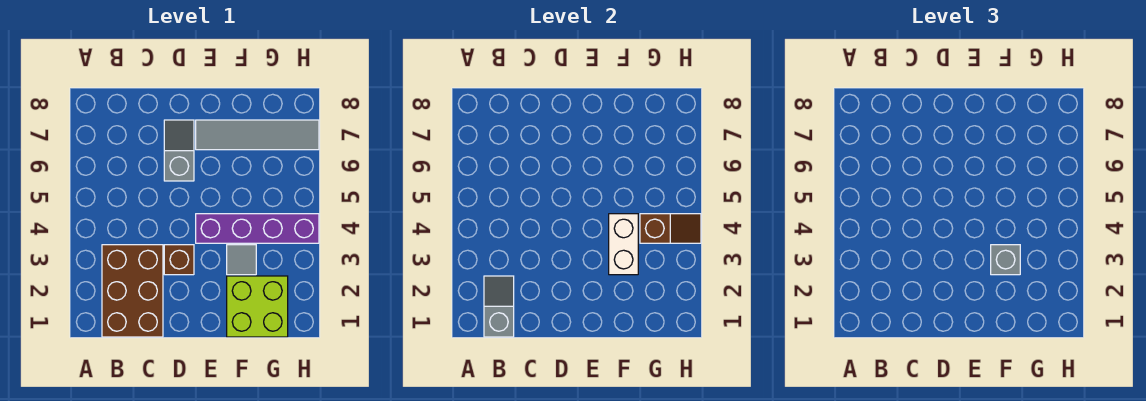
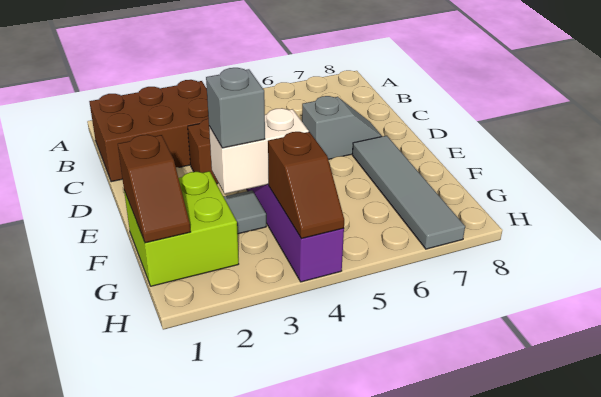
grey slope B1:B2 level 2 top 1 -> none
none -> brown slope F1:G1 level 2 top F

